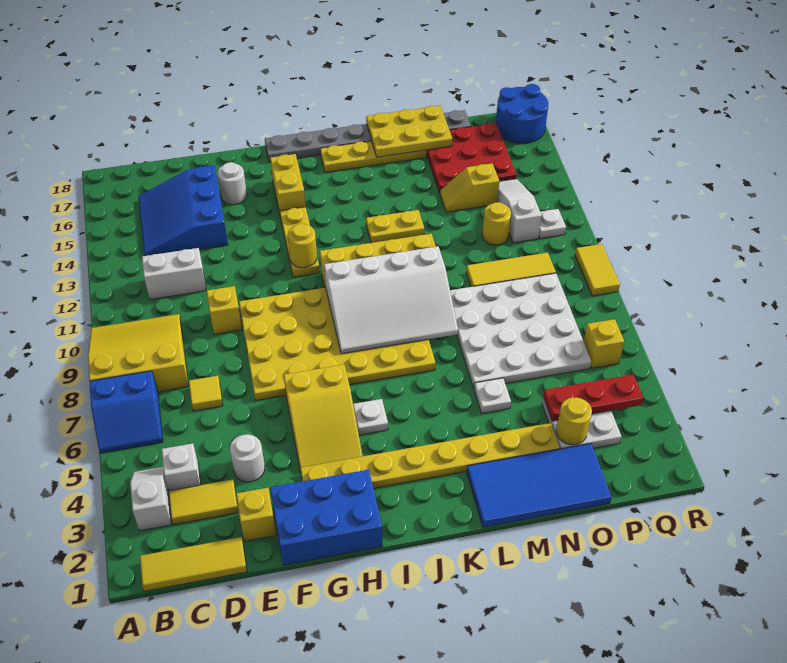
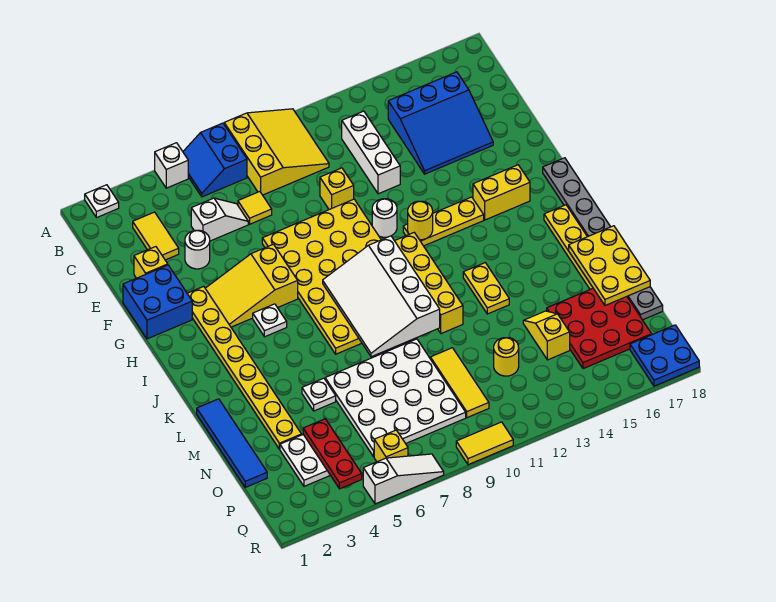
yellow tile B1:D1 level 1 -> none
white slope B3:B4 level 1 top 3 -> white slope D5:D6 level 1 top 5
white brick C4 level 1 -> white brick A5 level 1
white brick C12:D12 level 1 -> white brick C12:E12 level 1
blue slope C14:E16 level 1 top E -> blue slope C14:E16 level 1 top C
blue brick F1:H2 level 1 -> blue brick F1:G2 level 1
white round brick F16 level 1 -> white round brick G11 level 1
blue tile L1:O2 level 1 -> blue tile L1:O1 level 1
yellow round brick O3 level 2 -> none
white slope P12:P14 level 1 top 12 -> white slope R5:R7 level 1 top 5
white plate Q12 level 1 -> white plate A2 level 1
blue round brick Q17:R18 level 1 -> blue plate Q17:R18 level 1

